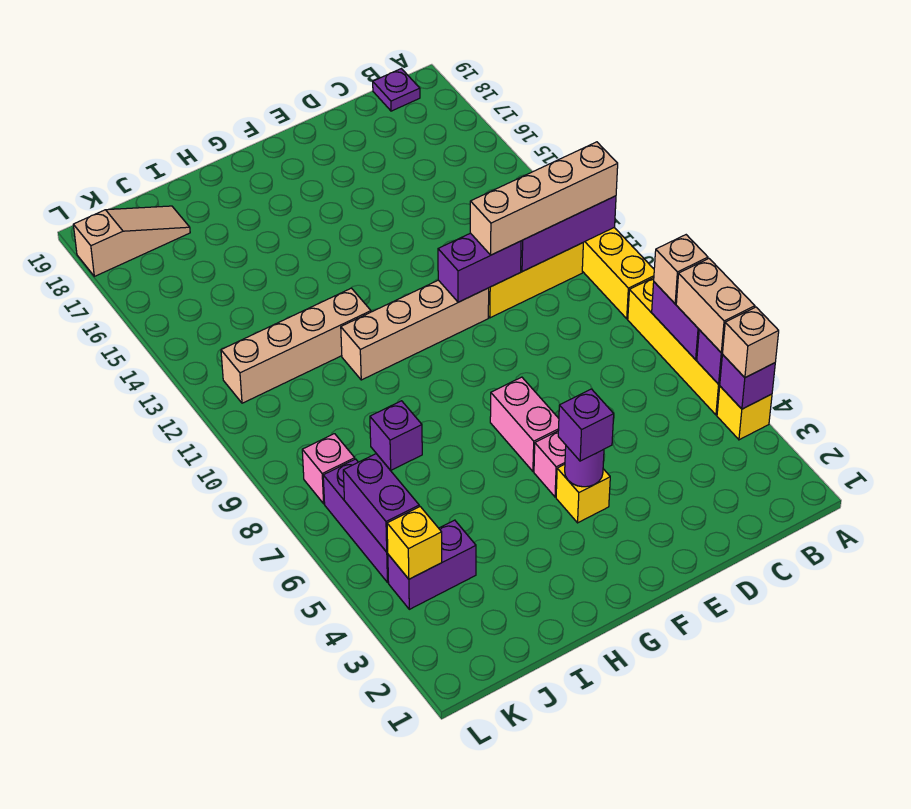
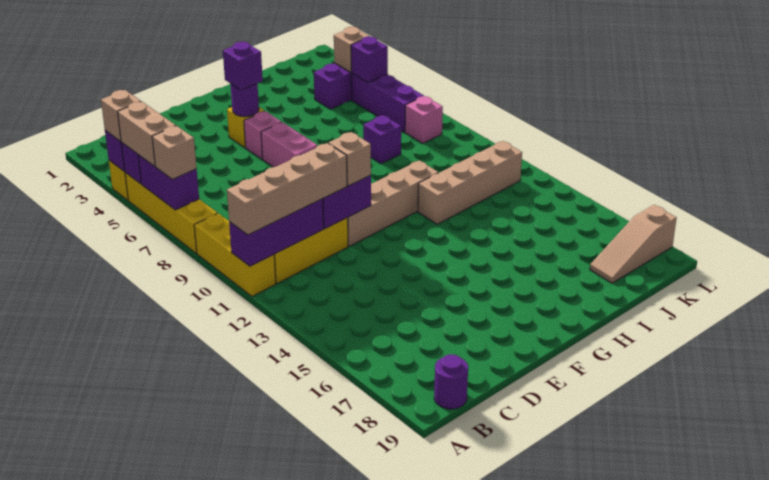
purple plate B19 level 1 -> purple round brick B19 level 1
none -> tan brick E11 level 3
yellow brick K4 level 2 -> tan brick K4 level 2
purple brick K5:K6 level 2 -> purple brick K5 level 2

